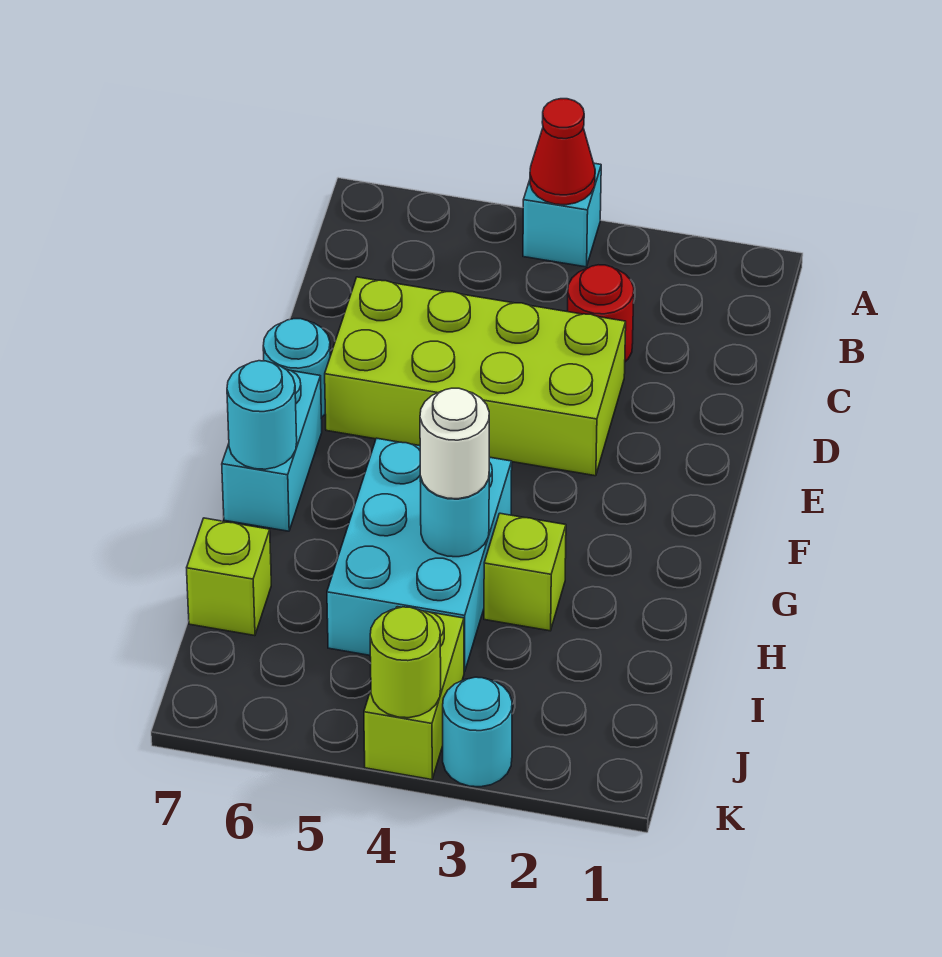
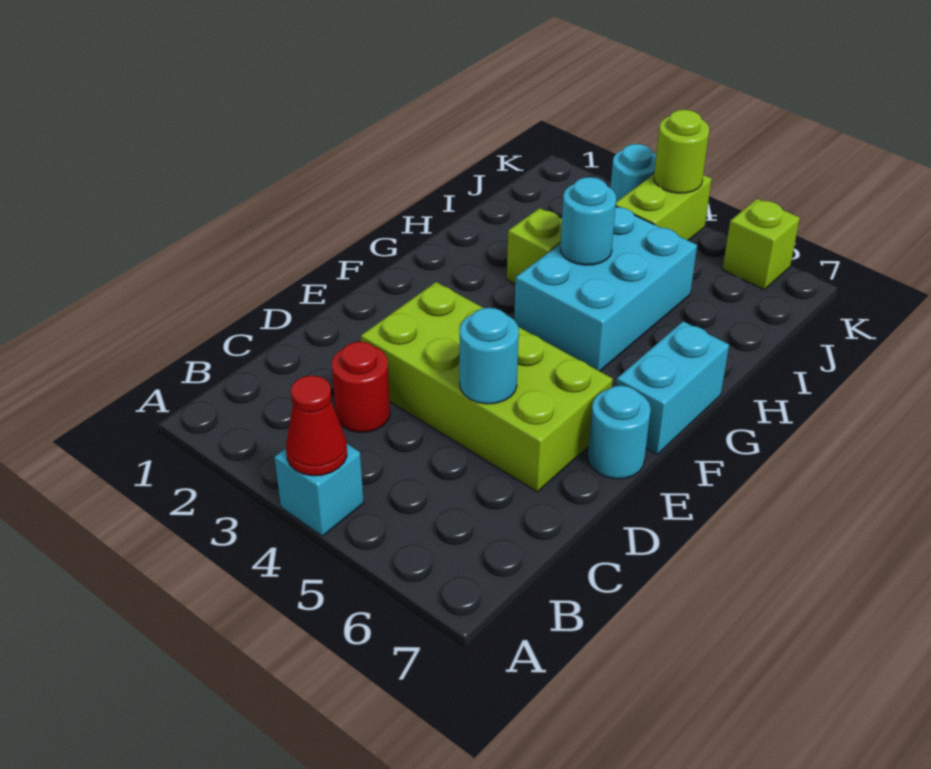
cyan round brick G7 level 2 -> cyan round brick D5 level 2
white round brick H4 level 3 -> none
lime brick I7 level 1 -> lime brick K6 level 1

